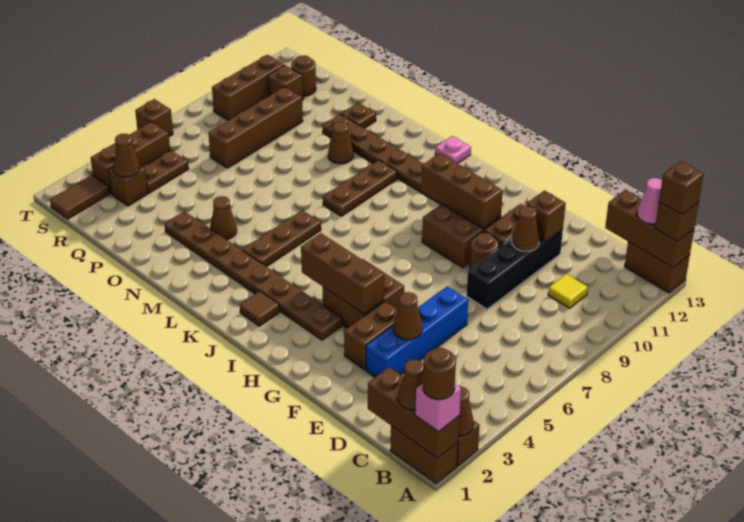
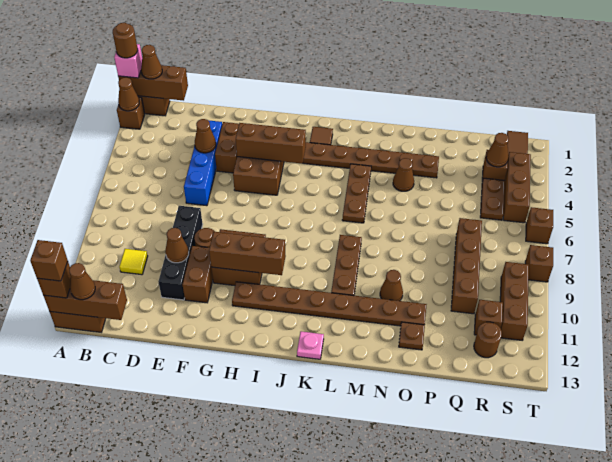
pink cone B13 level 3 -> brown cone B13 level 3
brown brick E11 level 2 -> brown brick T8 level 1

